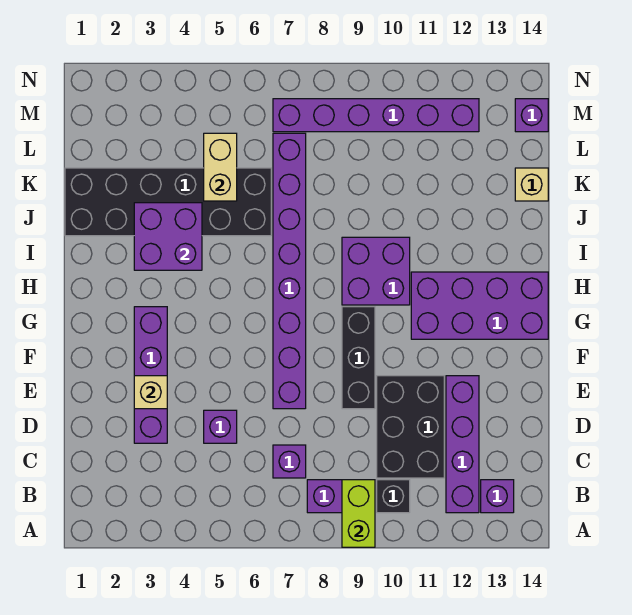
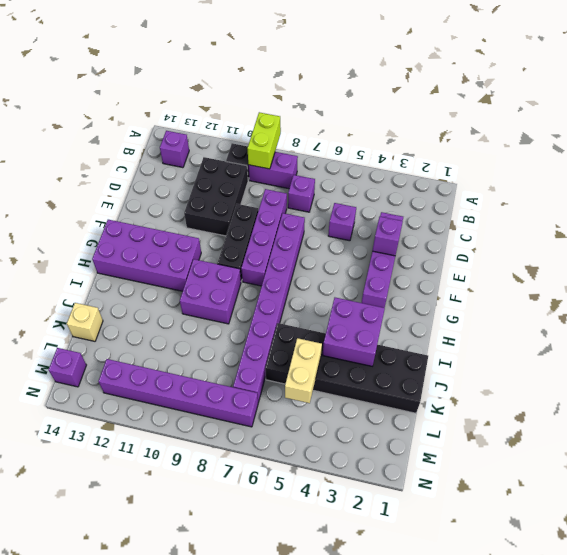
purple brick B12:E12 level 1 -> purple brick D8:G8 level 1
tan brick E3 level 2 -> purple brick E3 level 2

